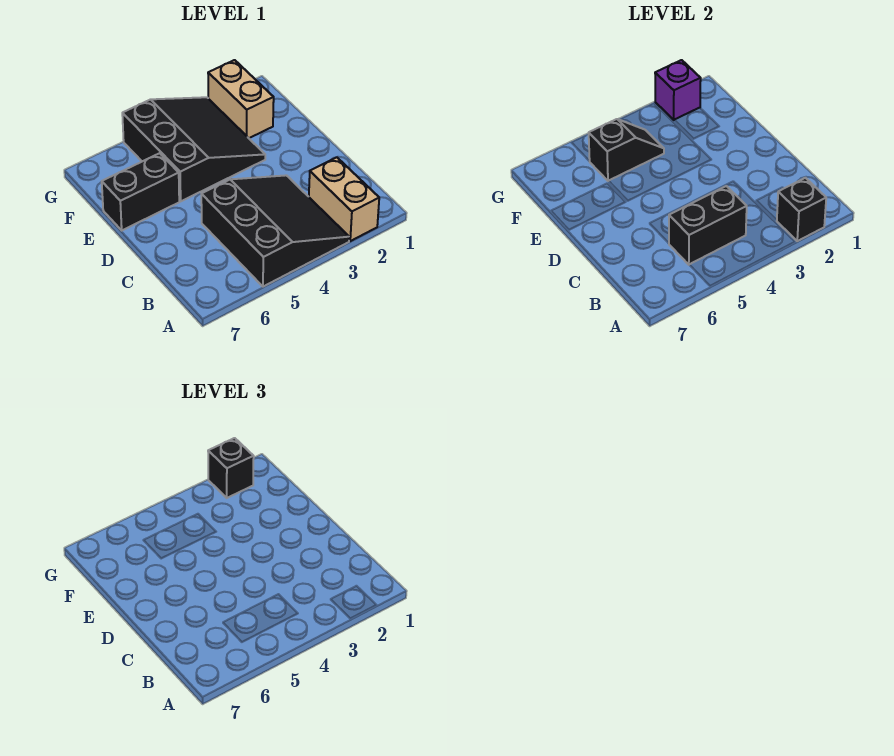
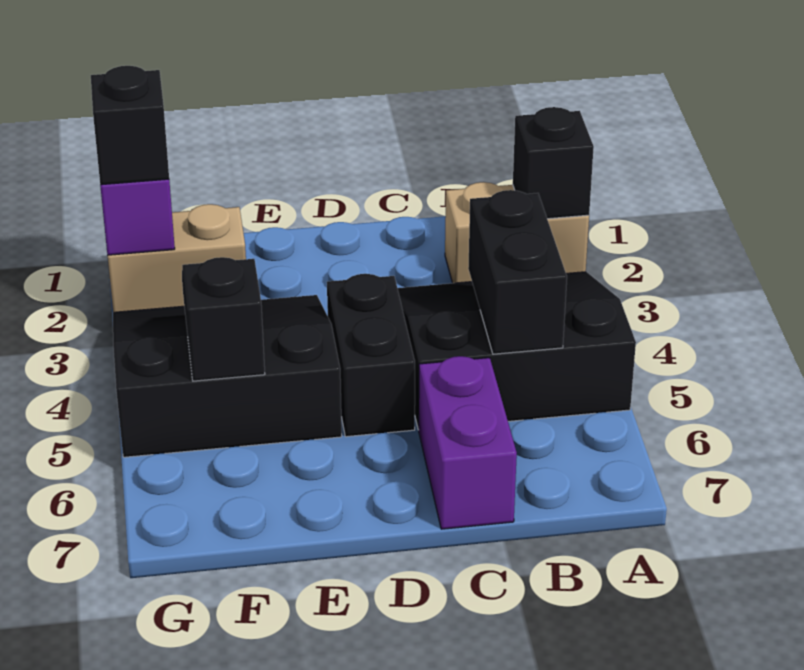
none -> purple brick C6:C7 level 1
black brick E6:E7 level 1 -> black brick D4:D5 level 1

